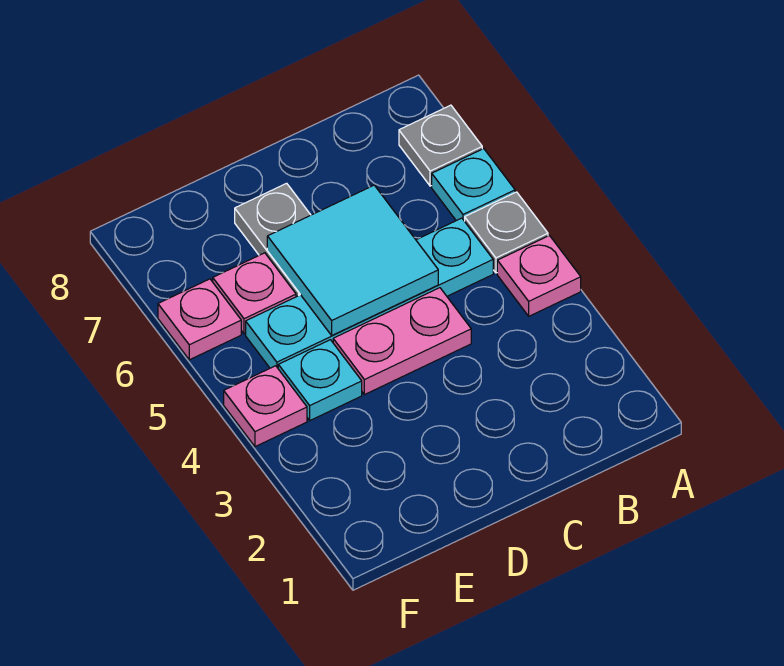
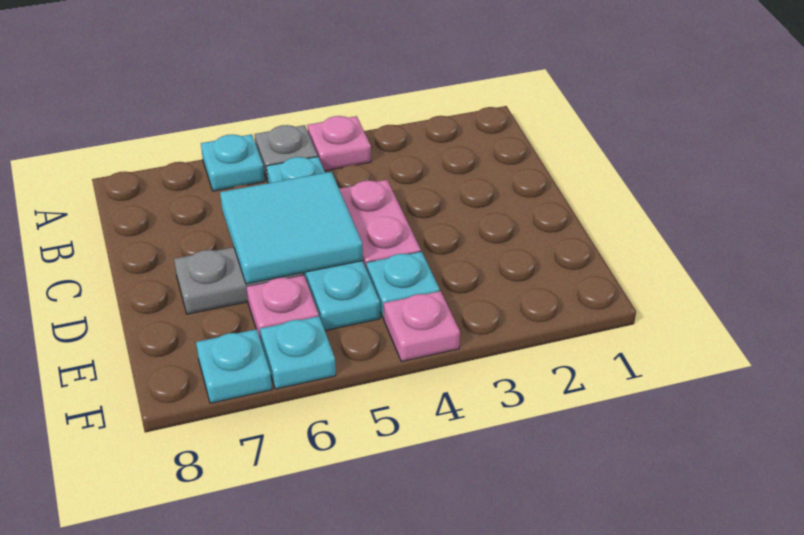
grey plate A7 level 1 -> none
pink plate F6 level 1 -> cyan plate F6 level 1
none -> cyan plate F7 level 1

